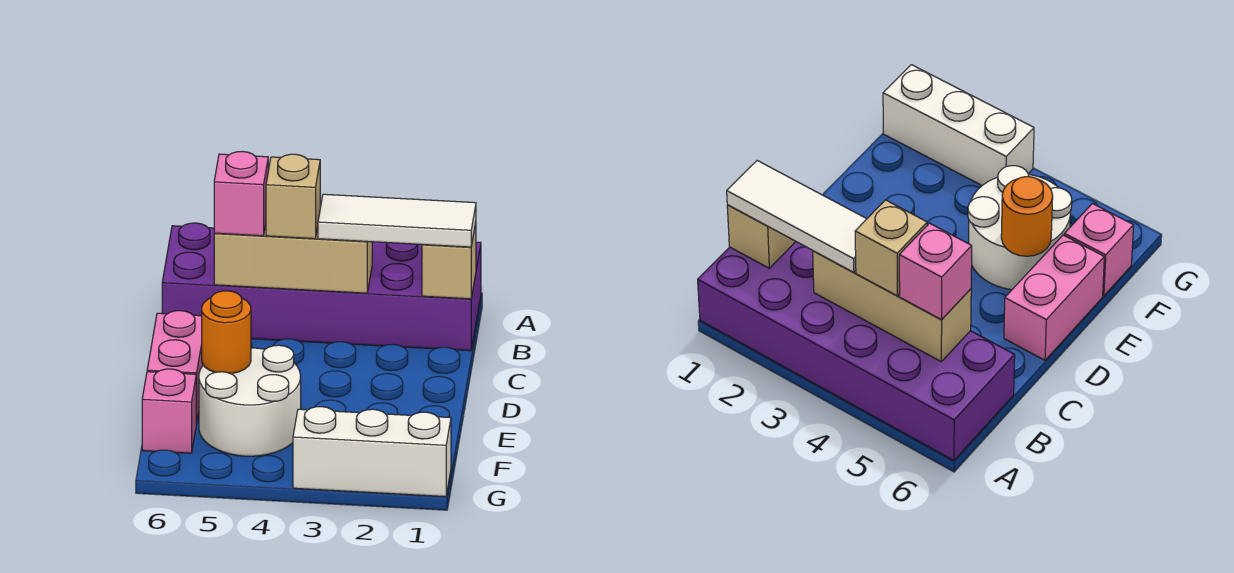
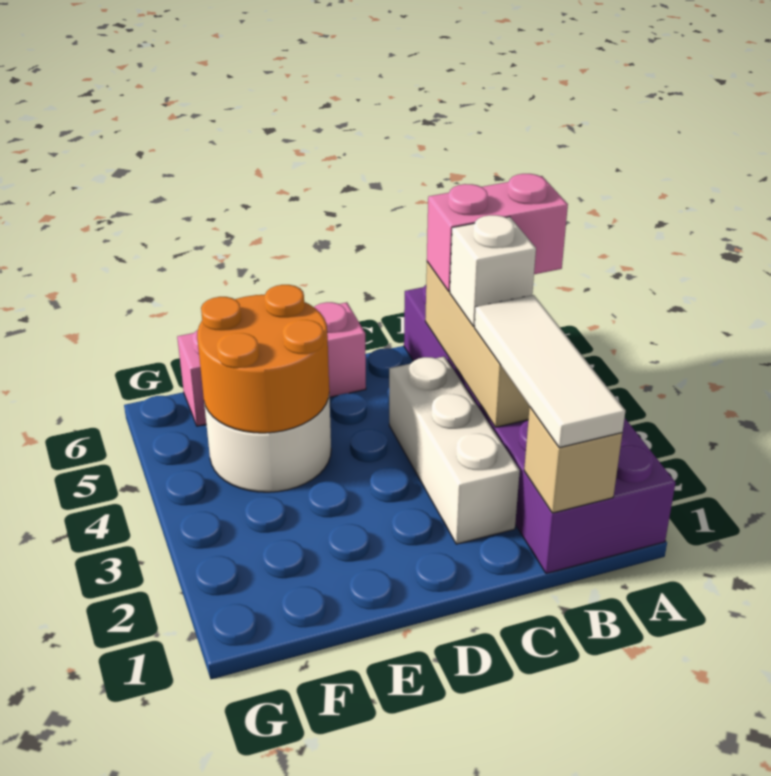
tan brick B4 level 3 -> white brick B4 level 3
pink brick B5 level 3 -> pink brick A5:B5 level 3
orange round brick E5 level 2 -> orange round brick E4:F5 level 2
white brick G1:G3 level 1 -> white brick C2:C4 level 1

